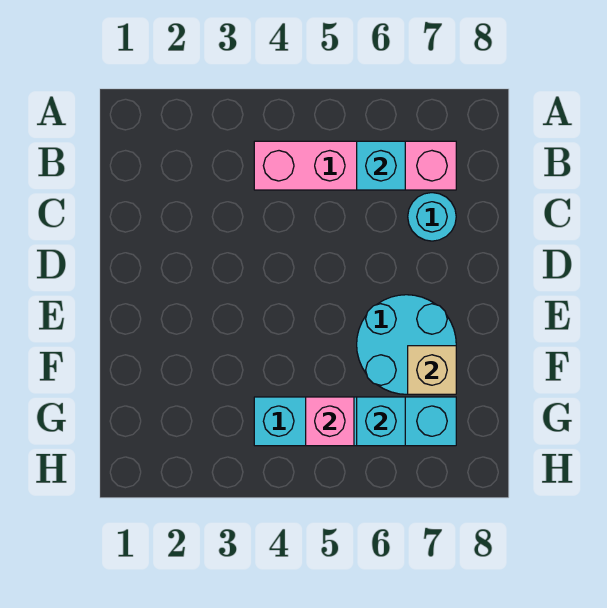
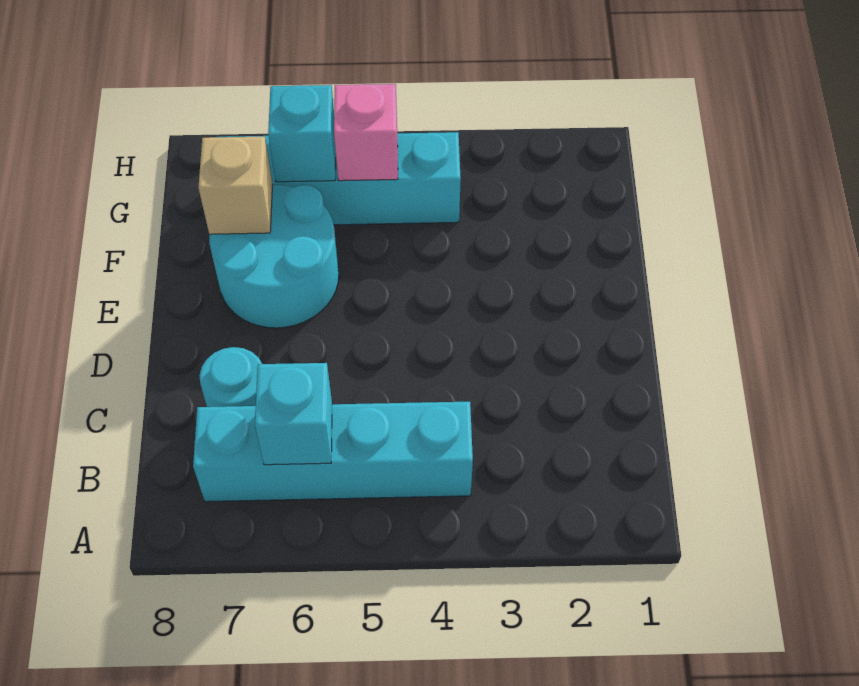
pink brick B4:B7 level 1 -> cyan brick B4:B7 level 1

